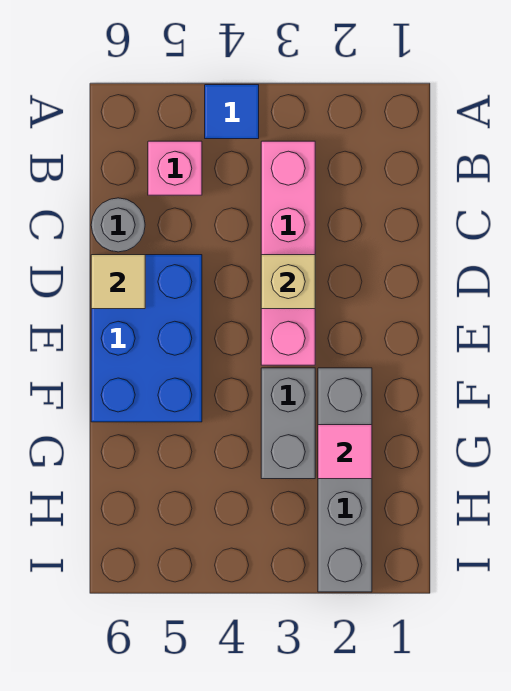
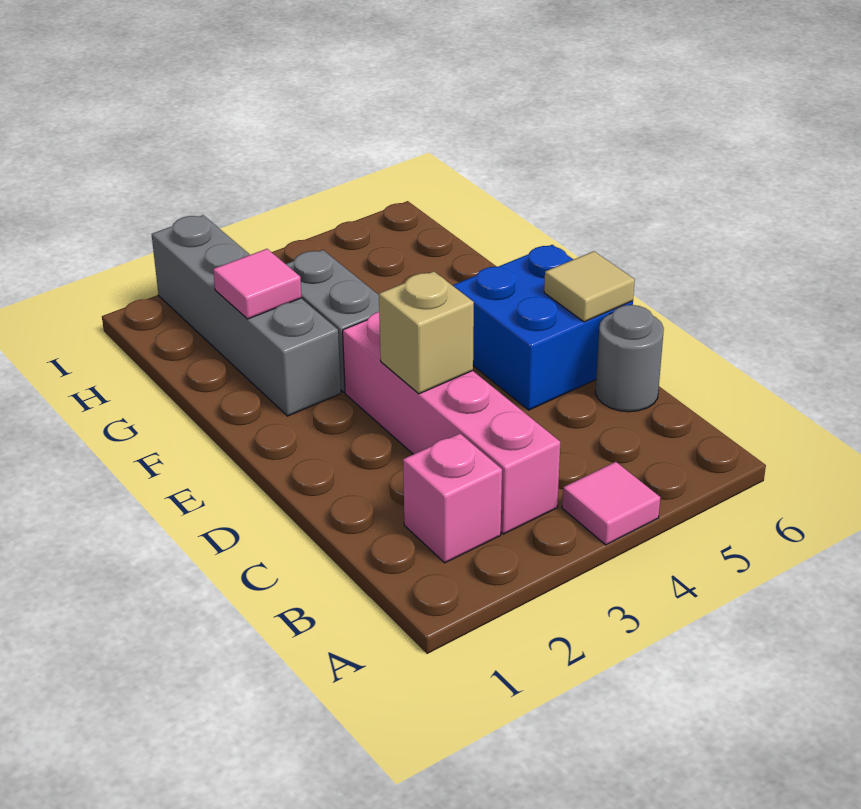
blue tile A4 level 1 -> pink tile A4 level 1
pink brick B5 level 1 -> pink brick B2 level 1
blue brick D5:F6 level 1 -> blue brick D5:E6 level 1

